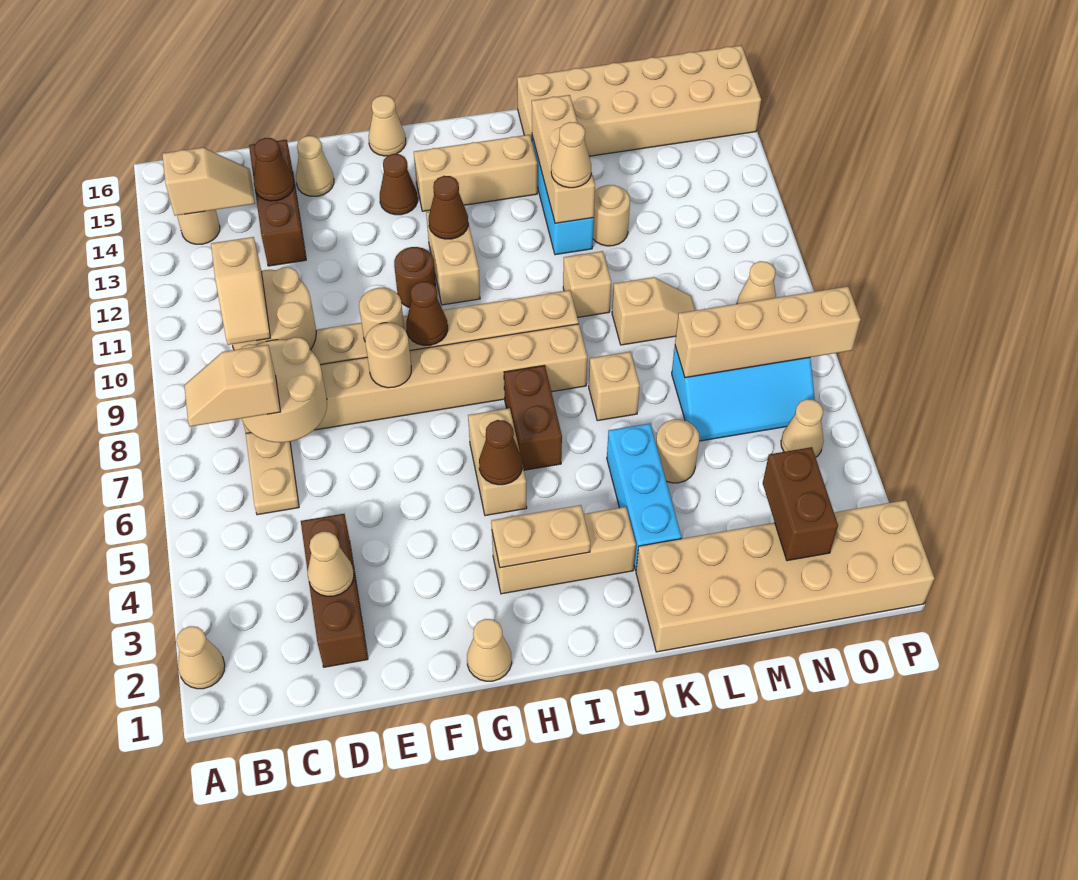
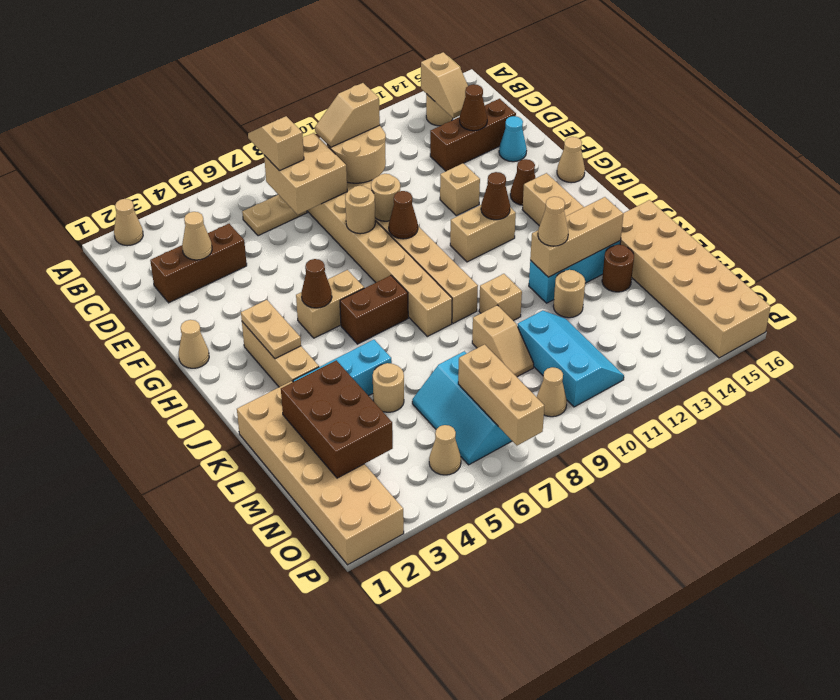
tan round brick C7:D8 level 2 -> tan brick C7:D8 level 2
tan cone E15 level 1 -> cyan cone E15 level 1
brown round brick G11 level 1 -> brown round brick L14 level 1
tan brick K7 level 1 -> tan brick F12 level 1
tan brick M7:P7 level 2 -> tan brick N7:P7 level 2
none -> cyan slope M10:O11 level 1 top 10
brown brick N2:N3 level 2 -> brown brick L2:N3 level 2

